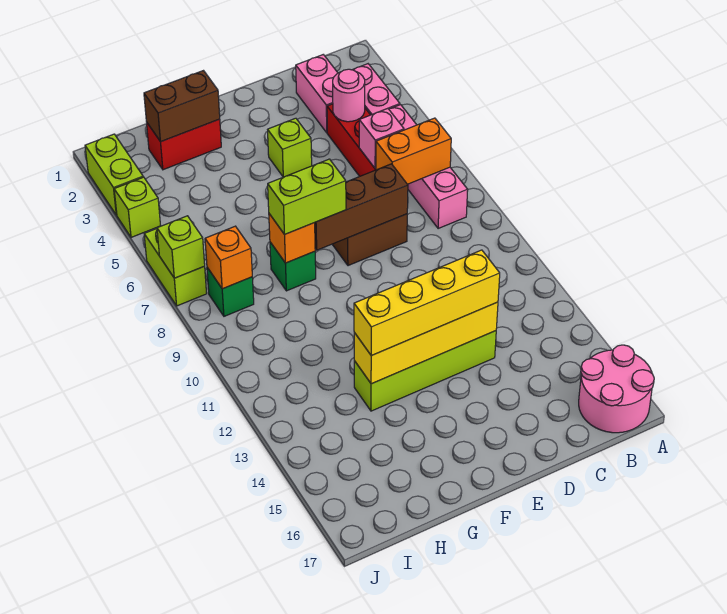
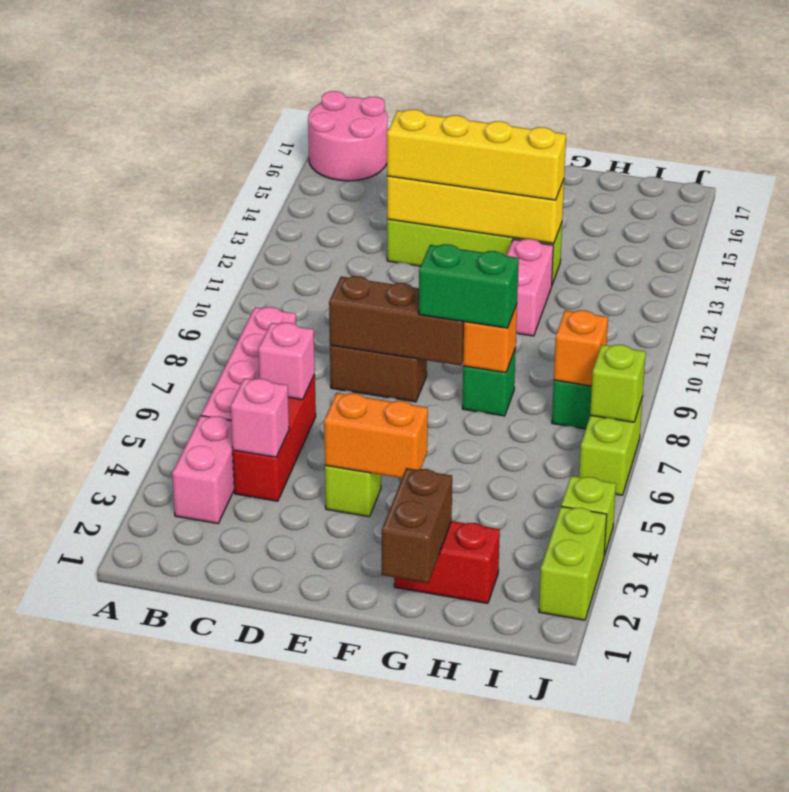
orange brick B7:C7 level 2 -> orange brick E4:F4 level 2
pink brick C2:C3 level 1 -> pink brick G11:G12 level 1
pink round brick C4 level 2 -> pink brick C4 level 2
lime brick F8:G8 level 3 -> green brick F8:G8 level 3
brown brick G2:H2 level 2 -> brown brick G1:G2 level 2

